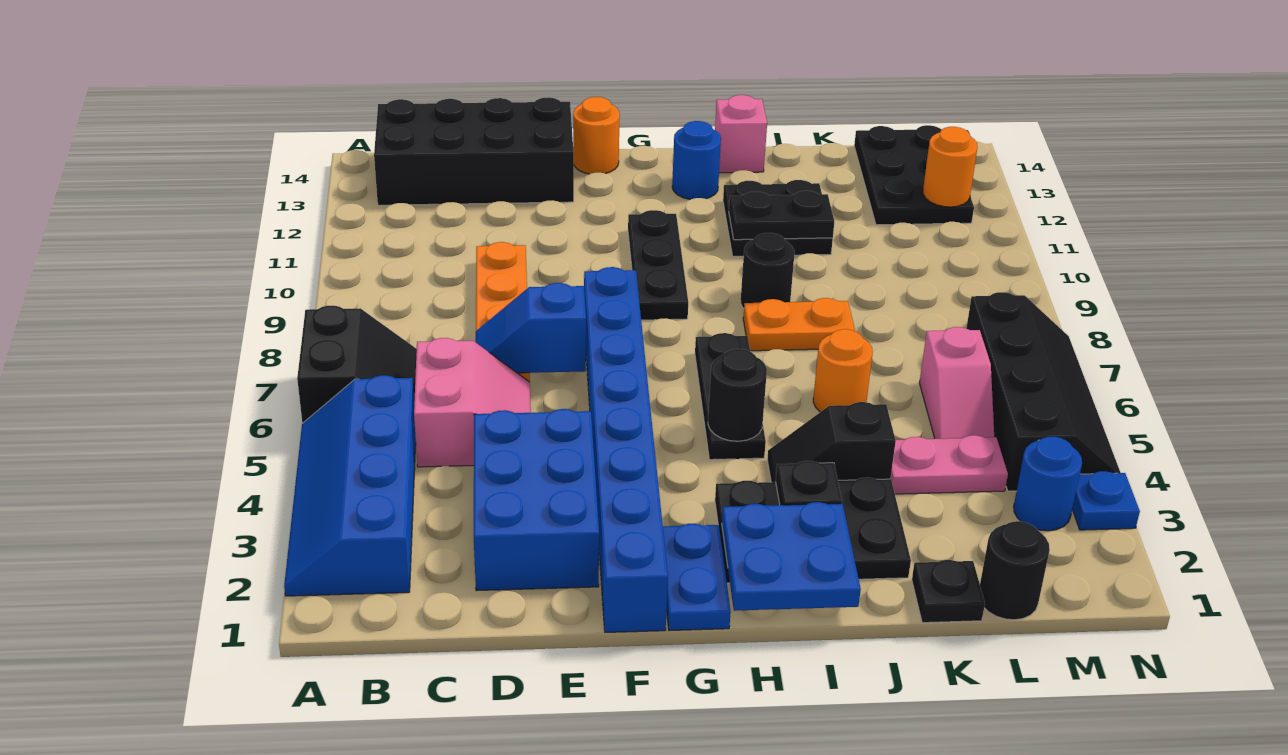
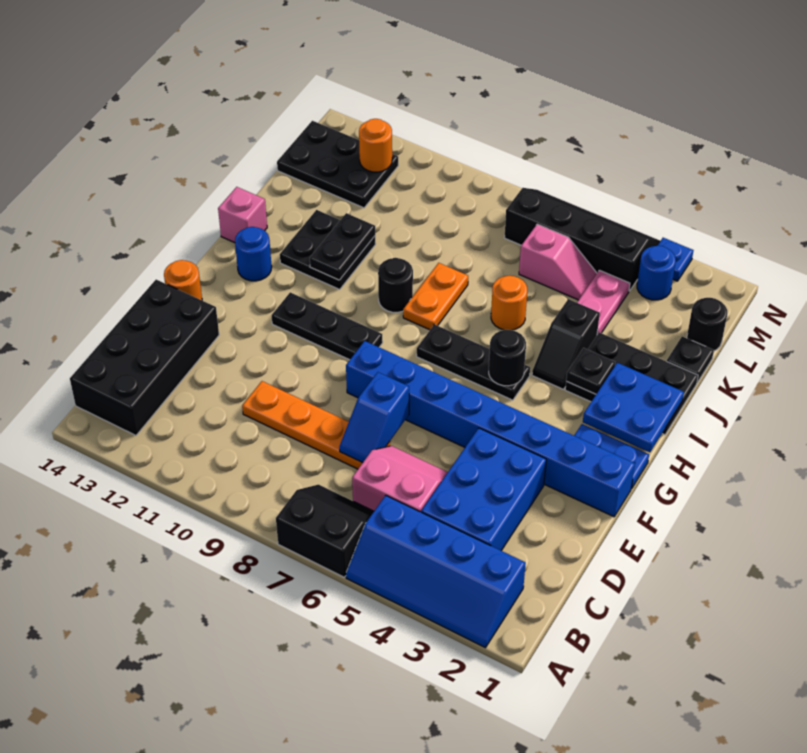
blue brick D2:E4 level 1 -> blue brick C3:E4 level 1
black plate H2:J3 level 1 -> black plate I1:J3 level 1

